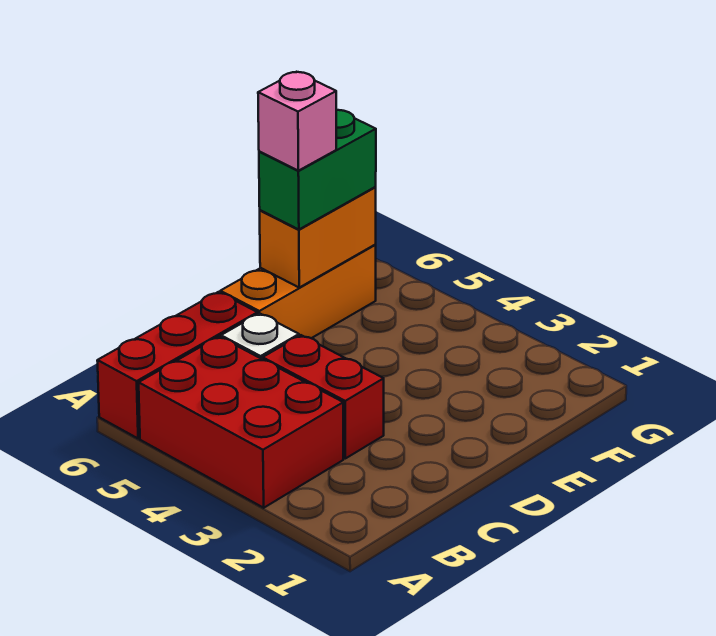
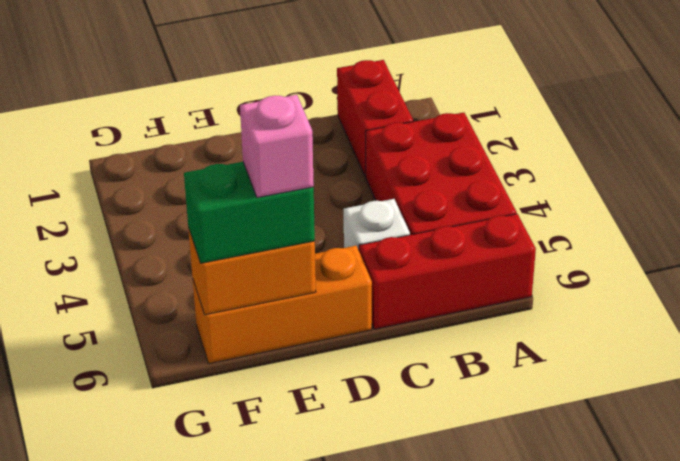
red brick C3:C4 level 1 -> red brick B1:B2 level 1

